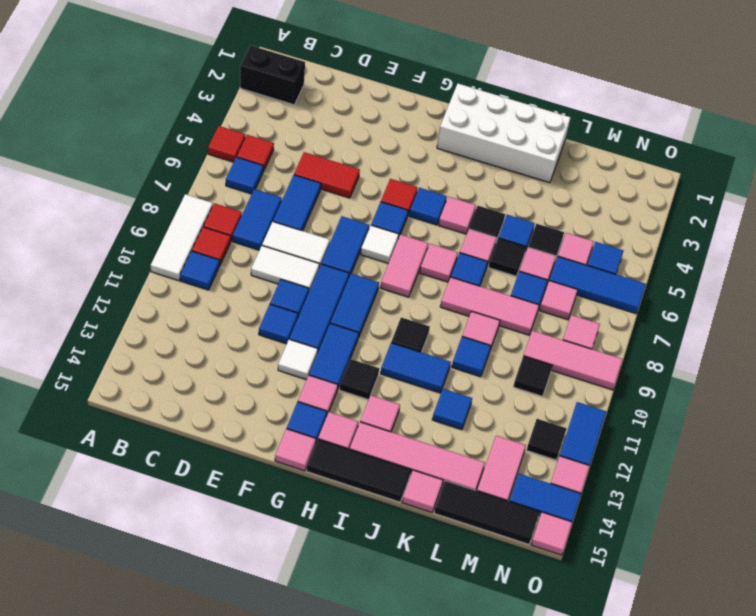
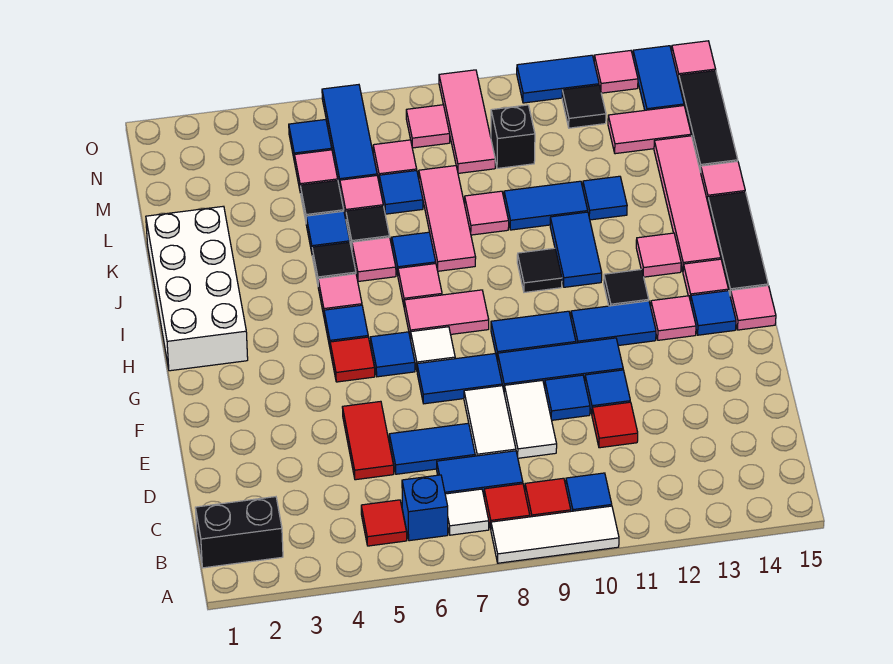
black brick A2:B2 level 1 -> black brick B1:B2 level 1
red tile A5 level 1 -> red tile D11 level 1
blue tile B6 level 1 -> blue brick B6 level 1
white tile F12 level 1 -> white tile B7 level 1
blue tile K10 level 1 -> blue tile K10:K11 level 1
black tile M10 level 1 -> black brick M10 level 1

